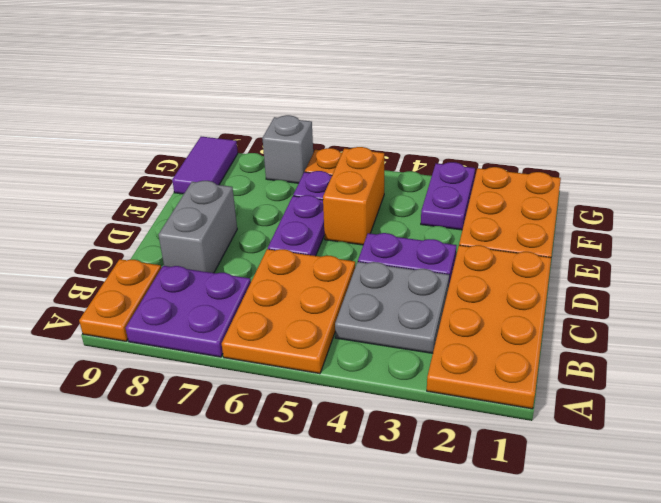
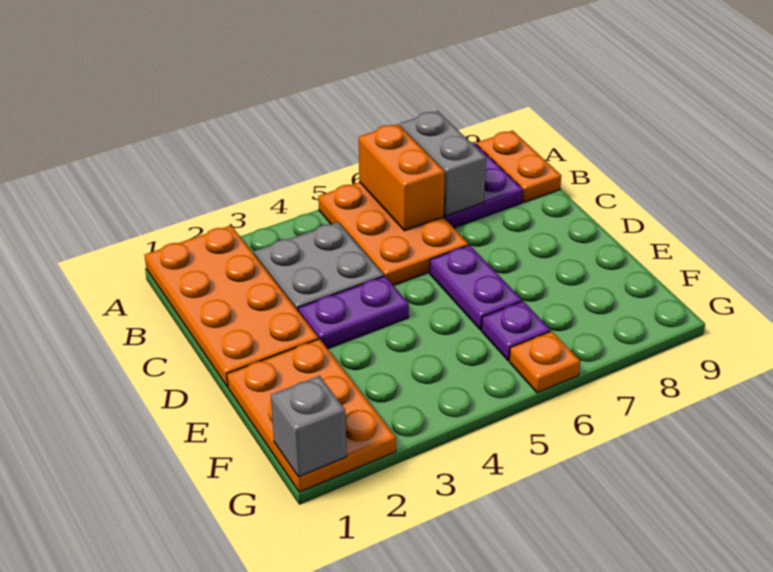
grey brick C8:D8 level 1 -> grey brick A7:B7 level 2
orange brick E5:F5 level 1 -> orange brick A6:B6 level 2
purple plate F3:G3 level 1 -> none
purple tile F9:G9 level 1 -> none
grey brick G7 level 1 -> grey brick G1 level 2

